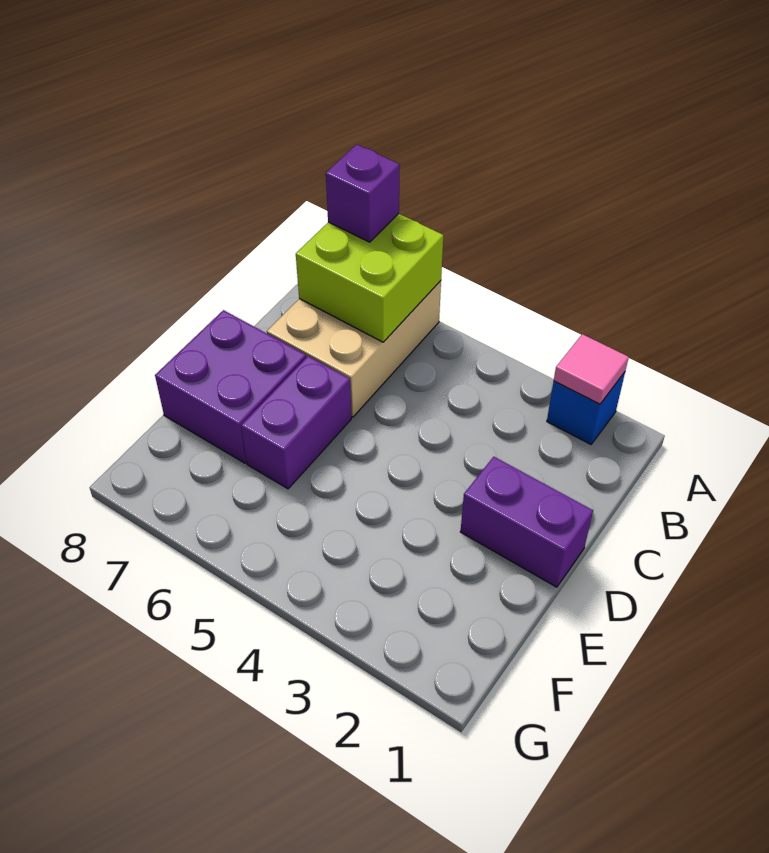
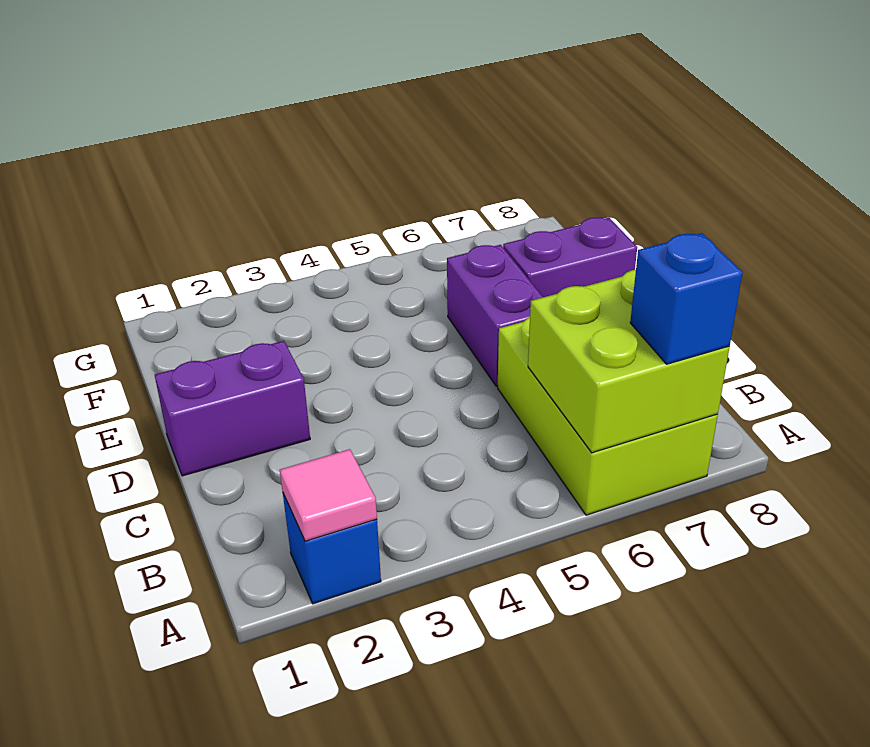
tan brick A6:C7 level 1 -> lime brick A6:C7 level 1
purple brick A7 level 3 -> blue brick A7 level 3
purple brick D7:E8 level 1 -> purple brick E7:E8 level 1

